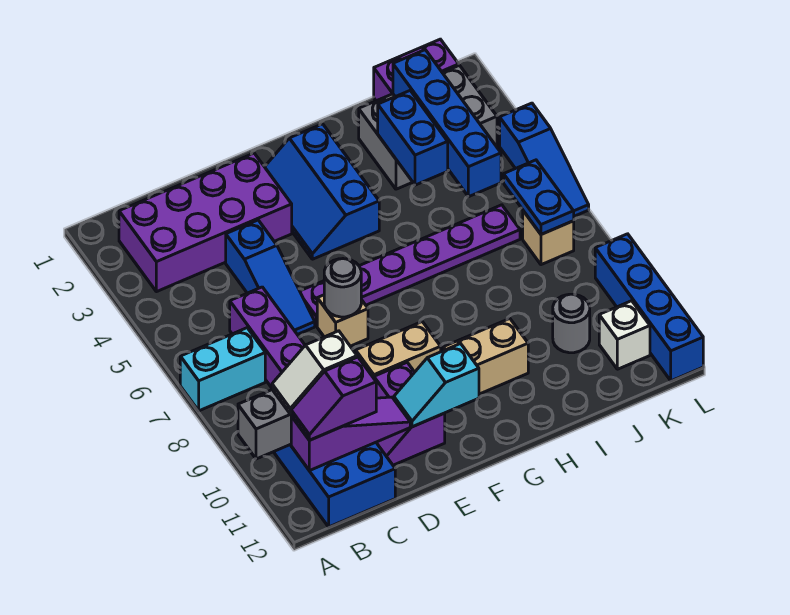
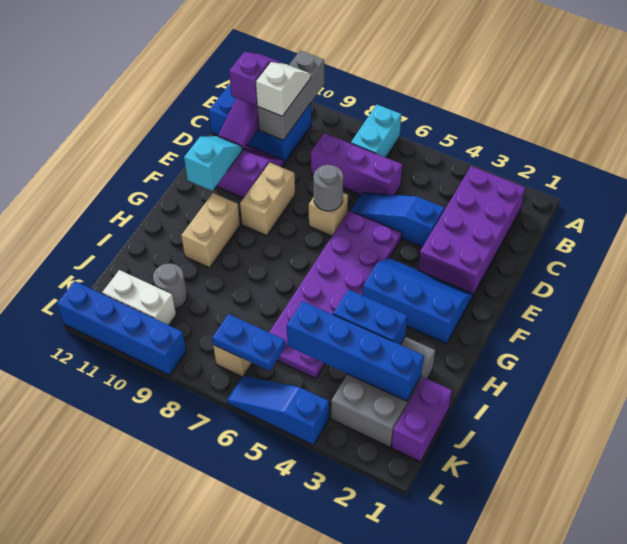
purple plate E6:J6 level 1 -> purple plate E5:J6 level 1
white brick K11 level 1 -> white brick K10:K11 level 1

